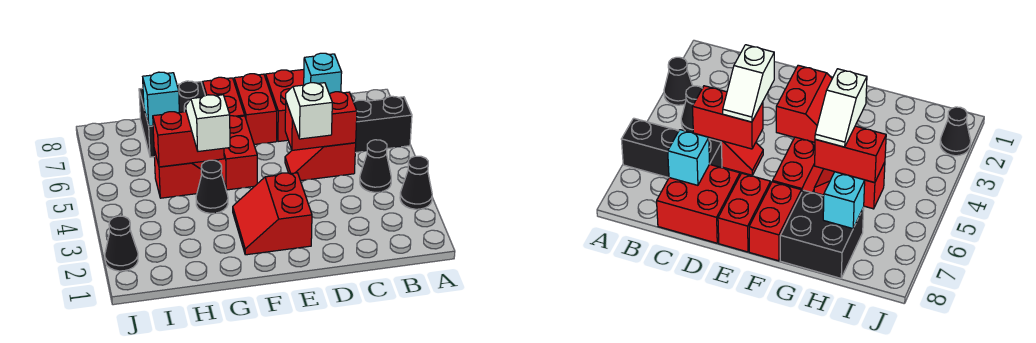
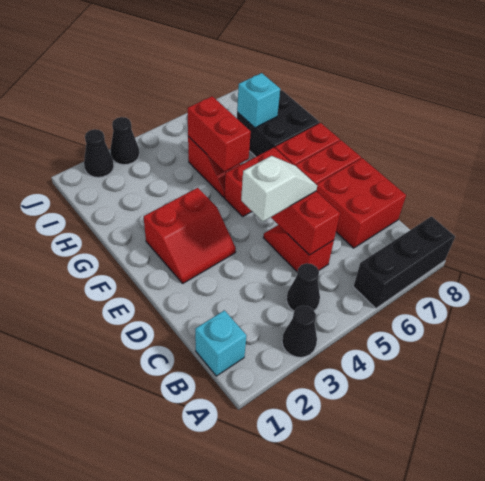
black brick A6:C6 level 1 -> black brick A6:A8 level 1
cyan brick C7 level 2 -> cyan brick B1 level 1
red slope E2:F3 level 1 top E -> red slope E2:F3 level 1 top F
black cone G4 level 1 -> black cone J3 level 1
white slope G4:G5 level 3 top 4 -> none

